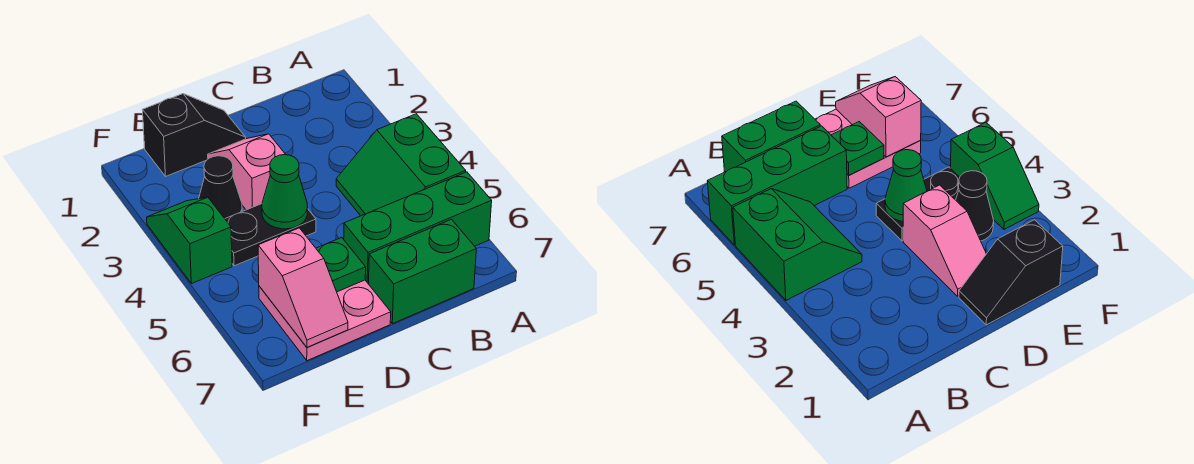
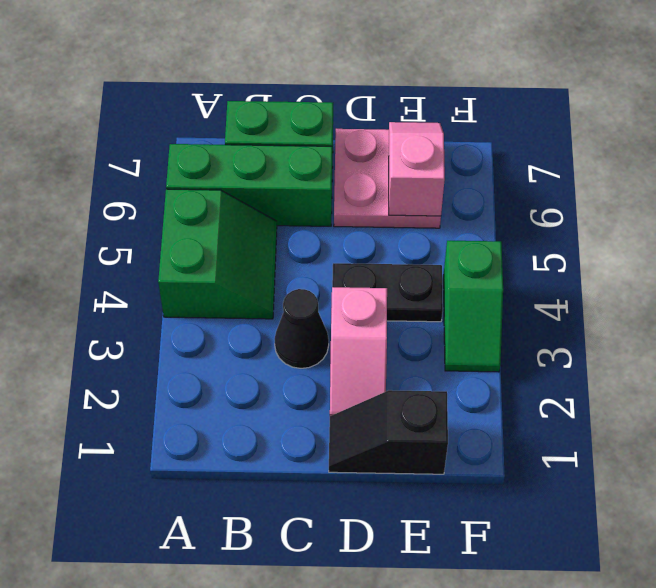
green cone D4 level 2 -> none
green plate D6 level 2 -> none
black cone E3 level 1 -> black cone C3 level 1

